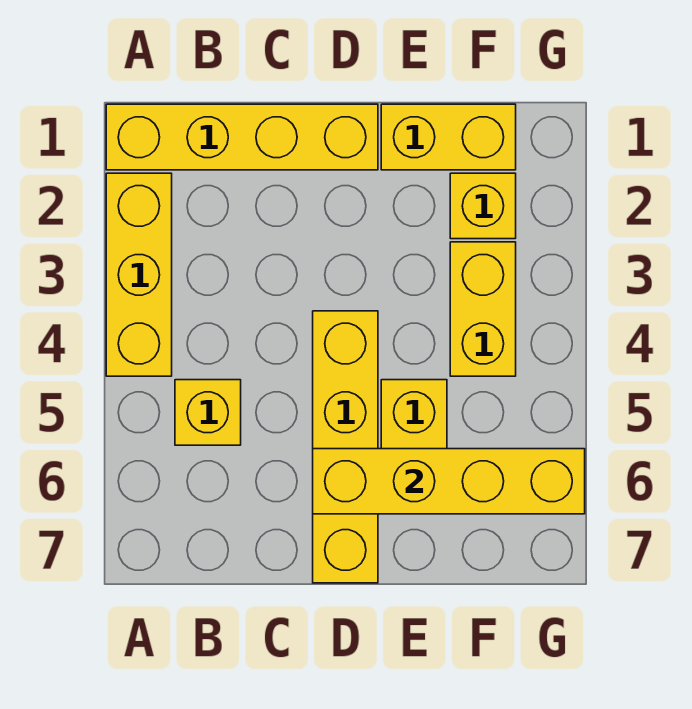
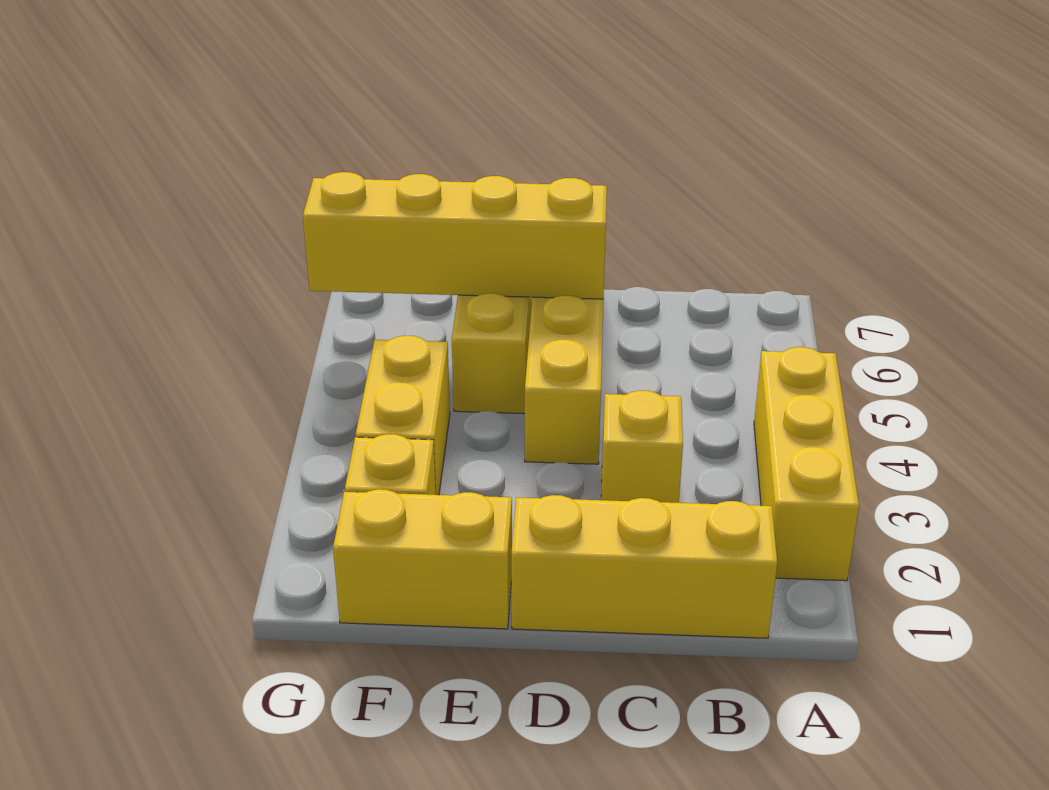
yellow brick A1:D1 level 1 -> yellow brick B1:D1 level 1
yellow brick B5 level 1 -> yellow brick C3 level 1

